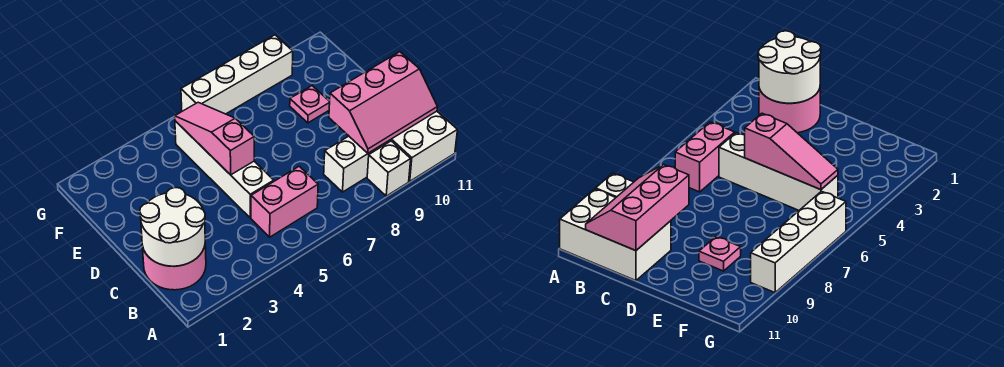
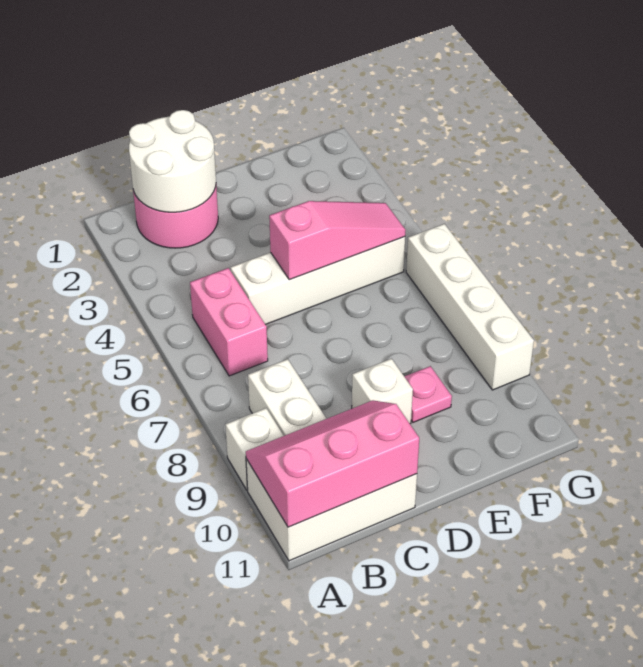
pink slope B9:C11 level 2 top C -> pink slope A10:C11 level 2 top 11
none -> white brick D9 level 1

